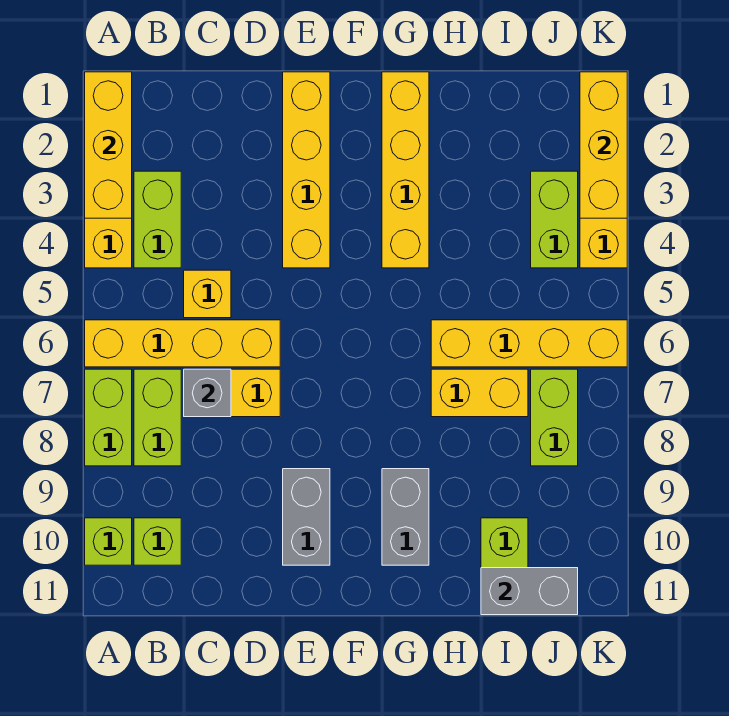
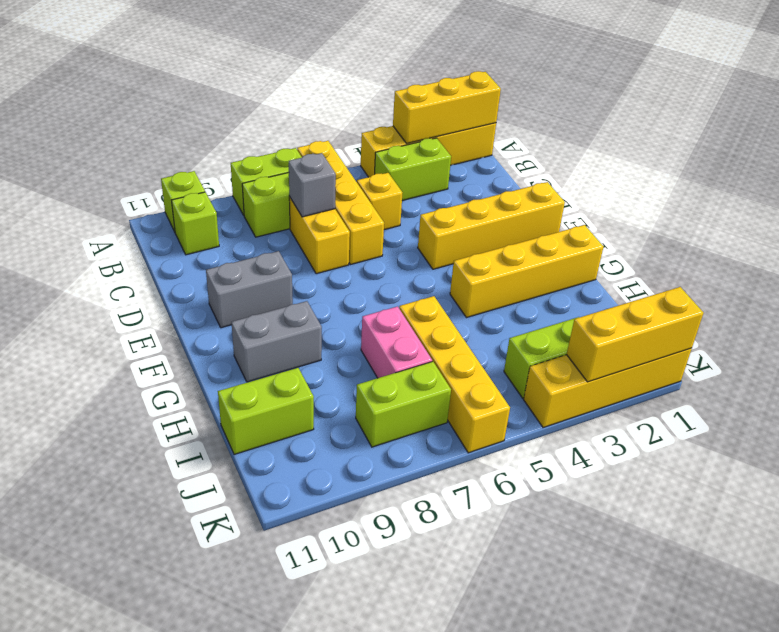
yellow brick H7:I7 level 1 -> pink brick H7:I7 level 1
grey brick I11:J11 level 2 -> none

